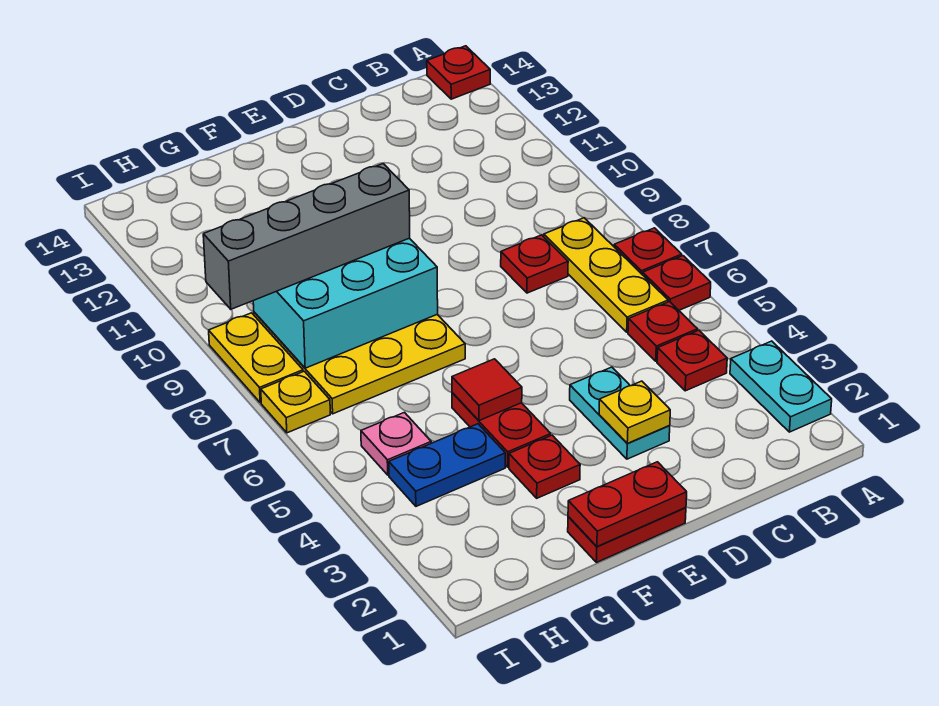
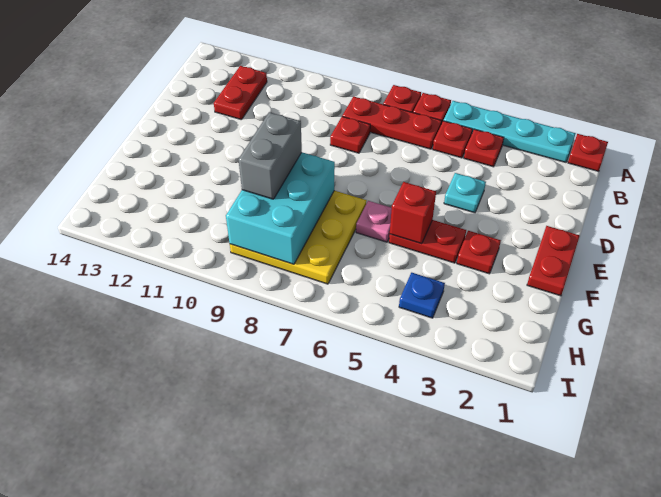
cyan plate A2:A3 level 1 -> cyan plate A2:A5 level 1
red plate A14 level 1 -> red plate A1 level 1
yellow plate B6:B8 level 1 -> red plate B6:B8 level 1
cyan plate D3:D4 level 1 -> cyan plate D4 level 1
yellow plate D3 level 2 -> none
red plate E1:F1 level 2 -> red plate B12:C12 level 1
red tile F5 level 2 -> red brick F5 level 2
grey brick F9:I9 level 3 -> grey brick F9:G9 level 3
blue plate G4:H4 level 1 -> blue plate H4 level 1
pink plate H5 level 1 -> pink plate F6 level 1
yellow plate I7 level 1 -> none
yellow plate I8:I9 level 1 -> none

